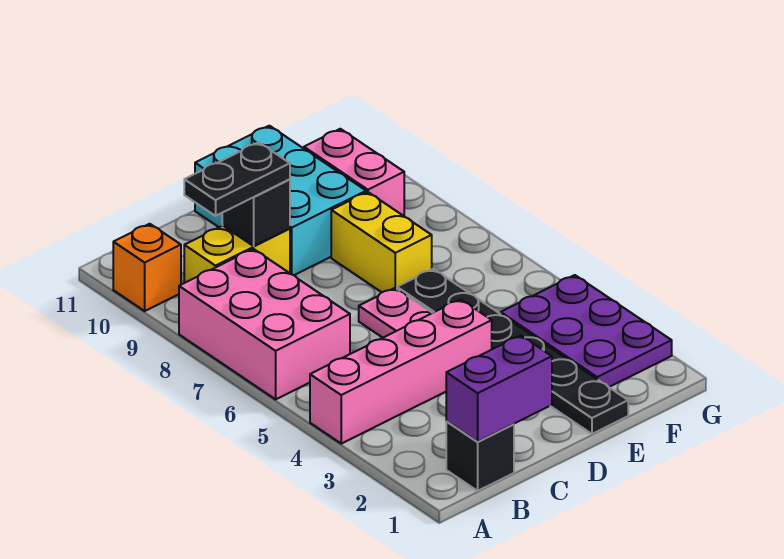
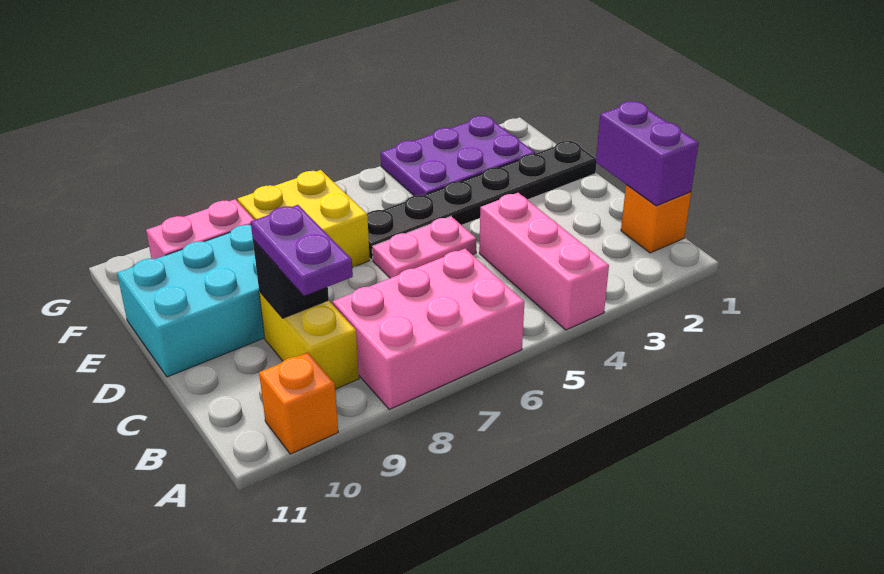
pink brick A4:D4 level 1 -> pink brick A4:C4 level 1
black brick B1 level 1 -> orange brick B1 level 1
black plate B9:C9 level 3 -> purple plate B9:C9 level 3
yellow brick E7:E8 level 1 -> yellow brick E7:F8 level 1

